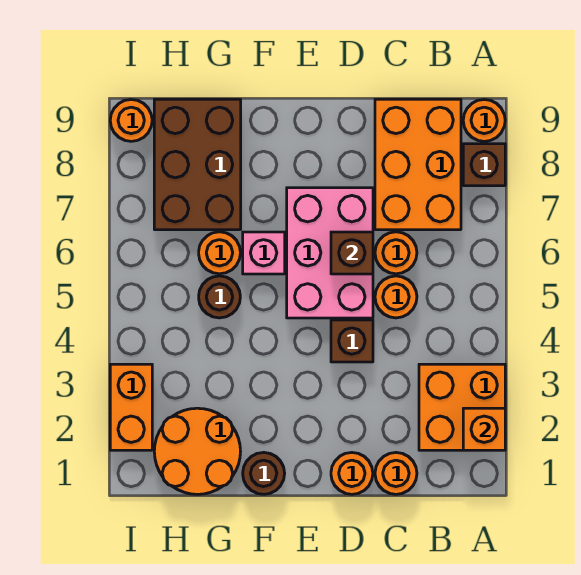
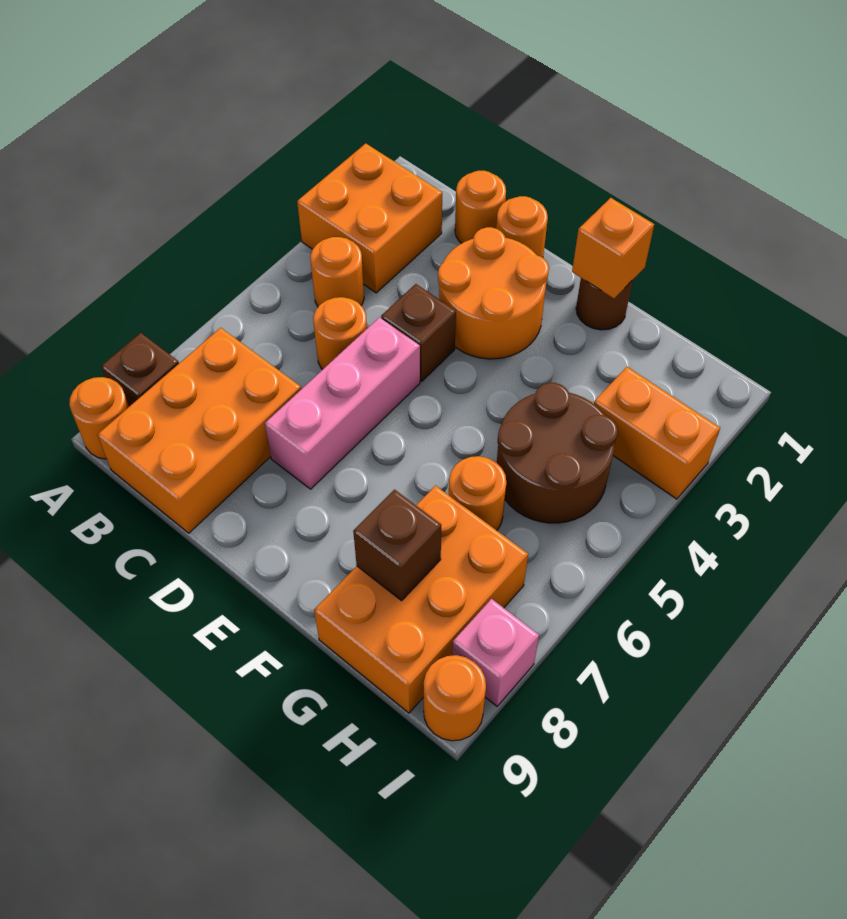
orange brick A2 level 2 -> orange brick F1 level 2
orange round brick C6 level 1 -> orange round brick B4 level 1
pink brick D5:E7 level 1 -> pink brick D5:D7 level 1
brown brick D6 level 2 -> brown brick G8 level 2
pink brick F6 level 1 -> pink brick I8 level 1
orange round brick G1:H2 level 1 -> orange round brick D2:E3 level 1
brown round brick G5 level 1 -> brown round brick G4:H5 level 1
brown brick G7:H9 level 1 -> orange brick G7:H9 level 1
orange brick I2:I3 level 1 -> orange brick H3:I3 level 1

